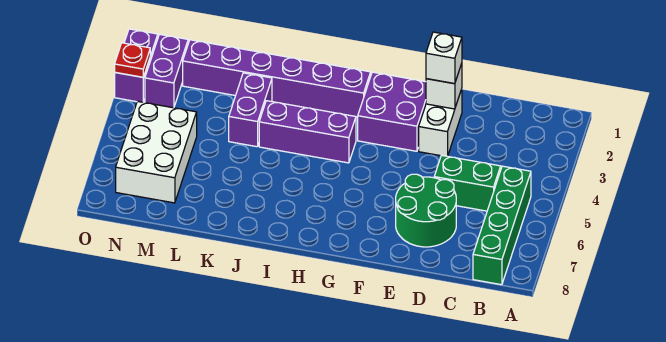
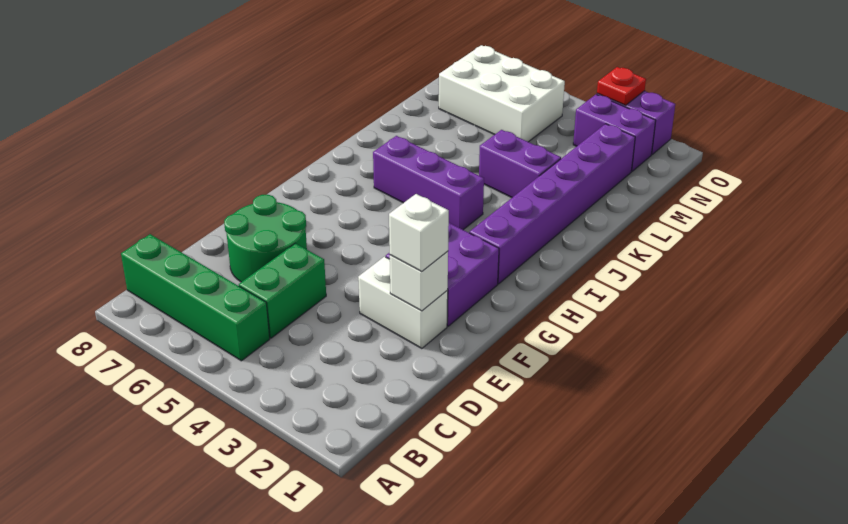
purple brick H4:J4 level 1 -> purple brick I4:I6 level 1

